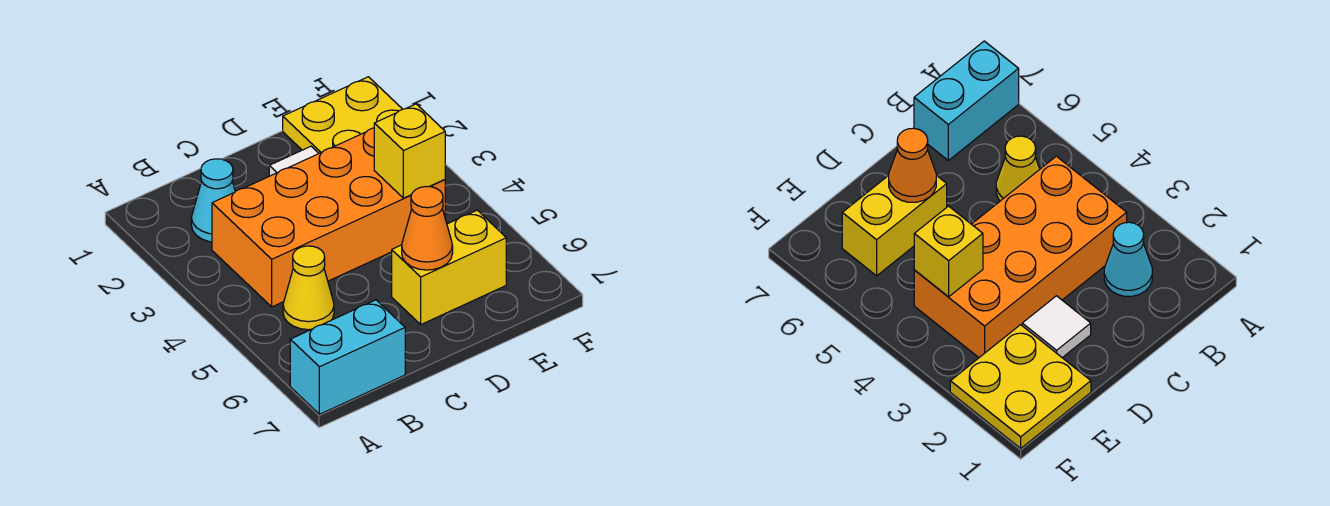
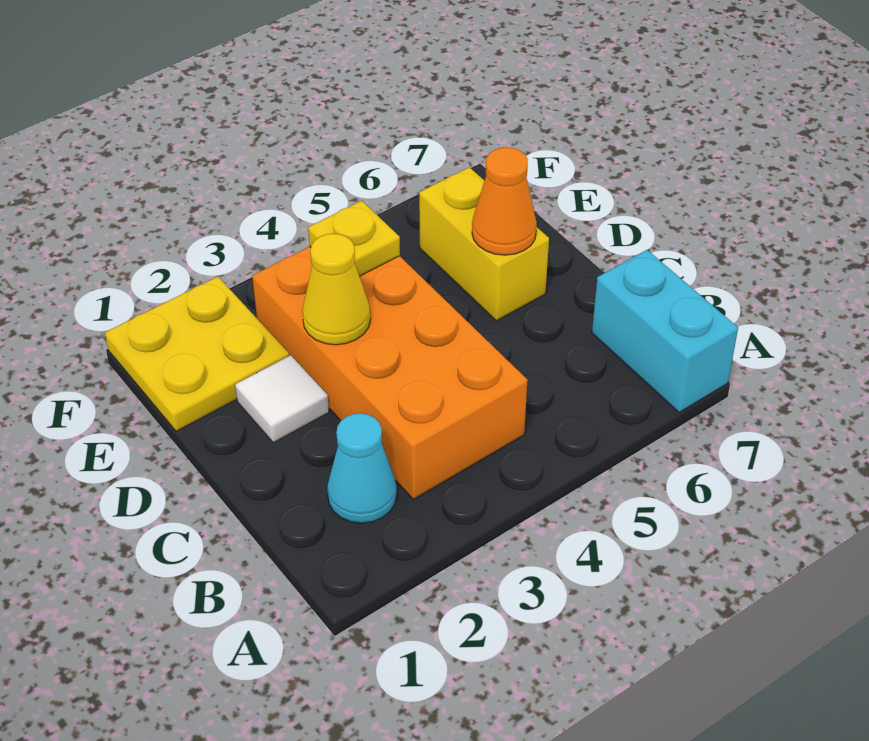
yellow cone B5 level 1 -> yellow cone D3 level 2
yellow brick E4 level 2 -> yellow plate E4 level 2

